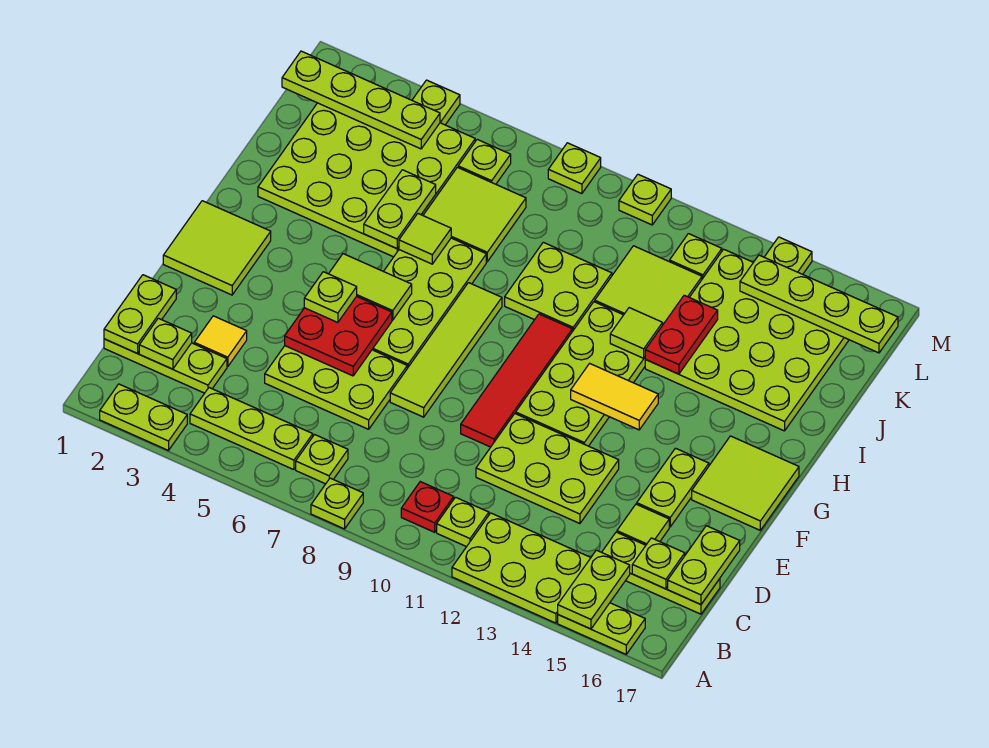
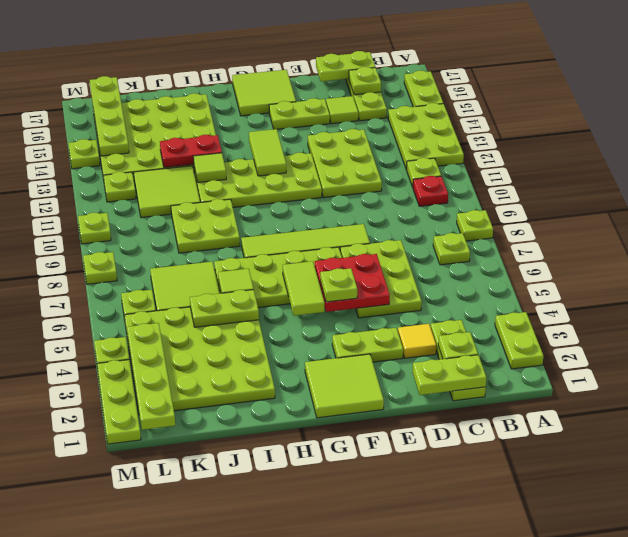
lime plate A15:B15 level 2 -> lime plate E3:F3 level 1
lime plate B4:B6 level 1 -> lime plate M1:M3 level 1
red tile E10:H10 level 1 -> none
yellow tile G12:G13 level 2 -> lime tile G12:G13 level 2

